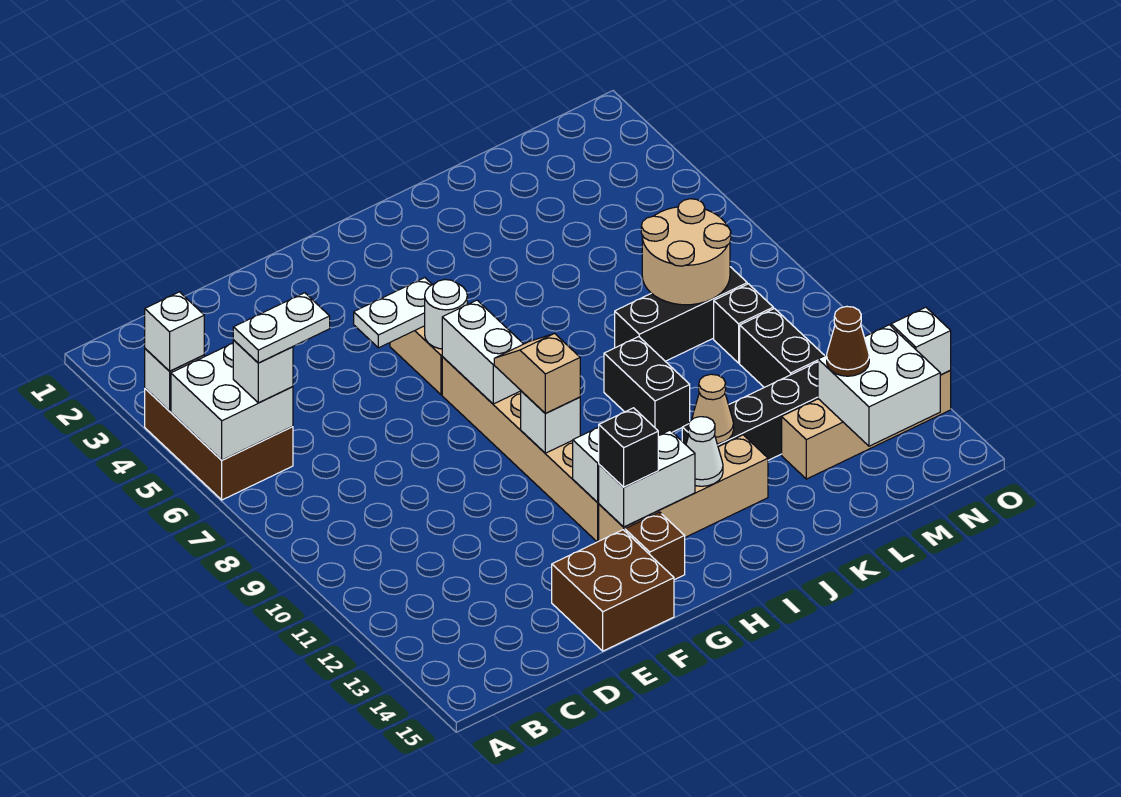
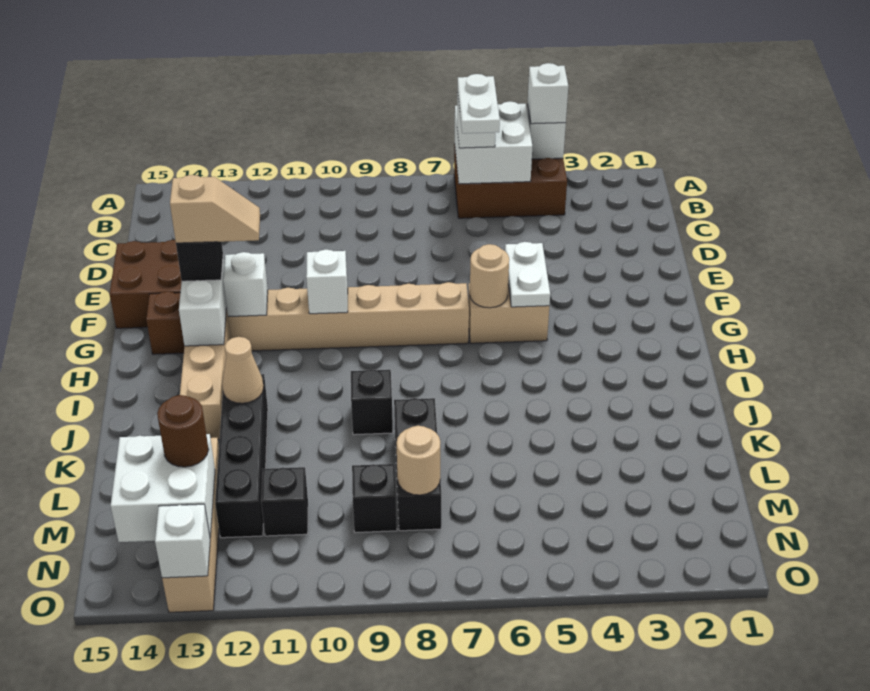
white round brick G6 level 2 -> tan round brick G6 level 2
white brick G7:G8 level 2 -> none
tan slope G9:G10 level 3 top 10 -> tan slope G12:G13 level 4 top 13
white cone I13 level 2 -> none
black brick J9:J10 level 1 -> black brick J9 level 1
tan round brick L7:M8 level 2 -> tan round brick M8 level 2
black brick M10:M11 level 1 -> black brick M11 level 1
brown cone M13 level 3 -> brown round brick M13 level 3

